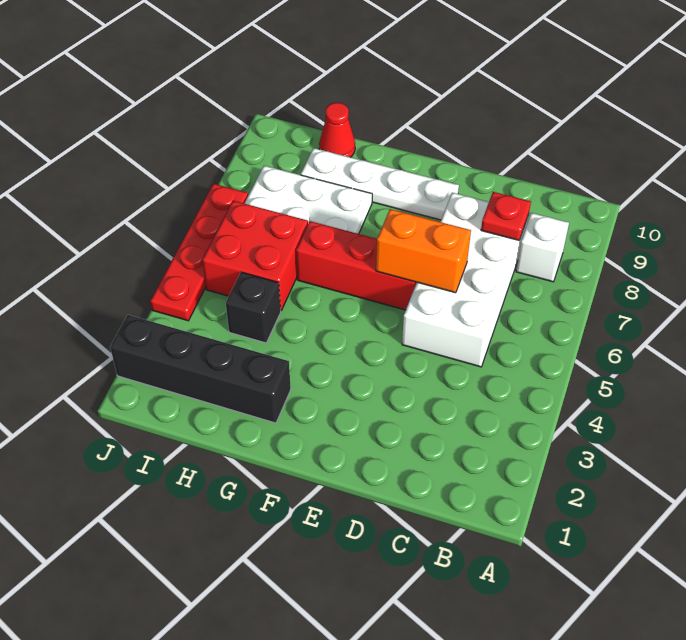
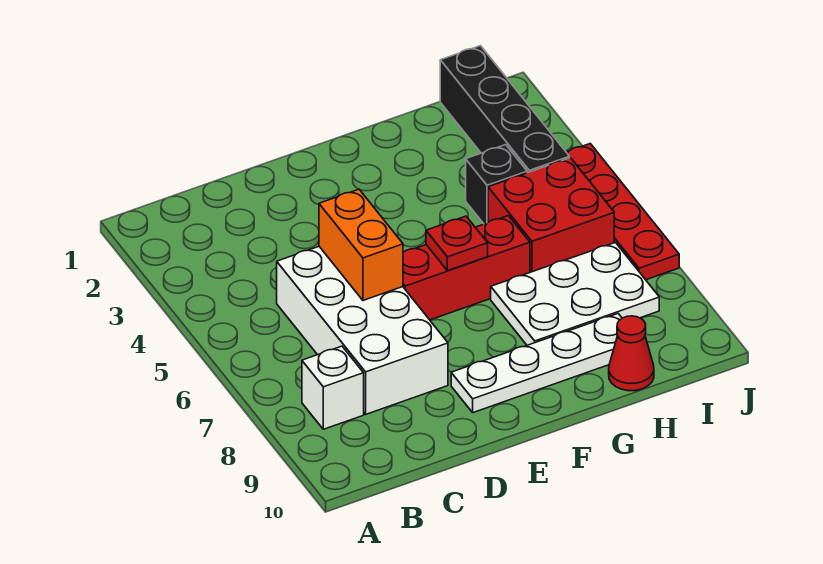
red plate C8 level 2 -> red plate F6 level 2
orange brick D6:E6 level 2 -> orange brick D5:D6 level 2
black brick G2:J2 level 1 -> black brick I1:I4 level 1

